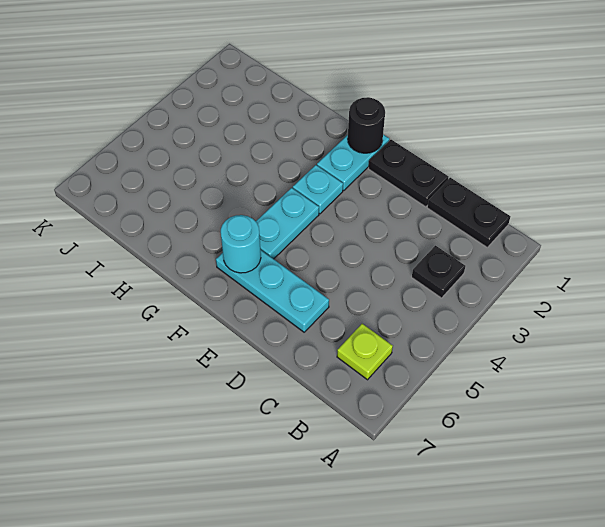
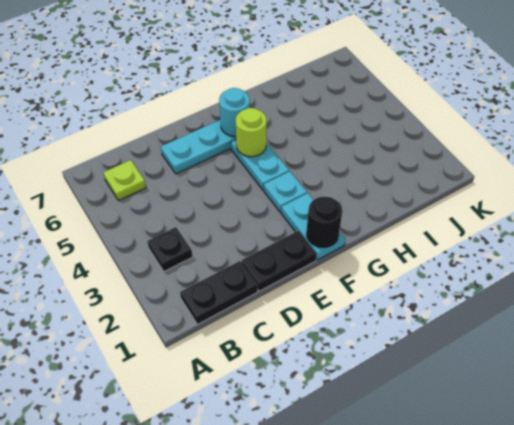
none -> lime round brick F5 level 2

